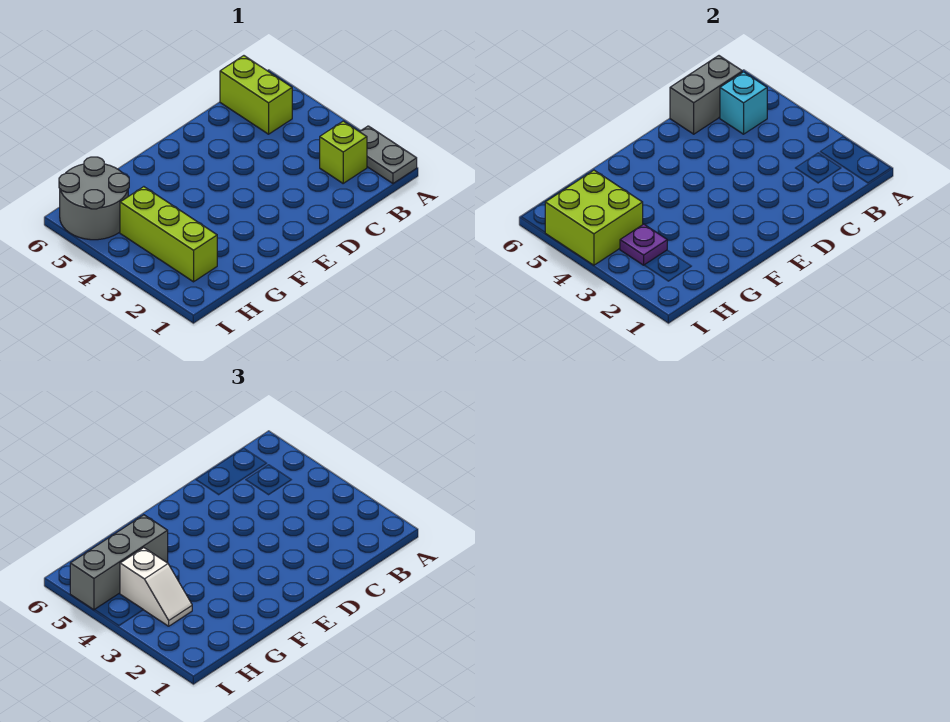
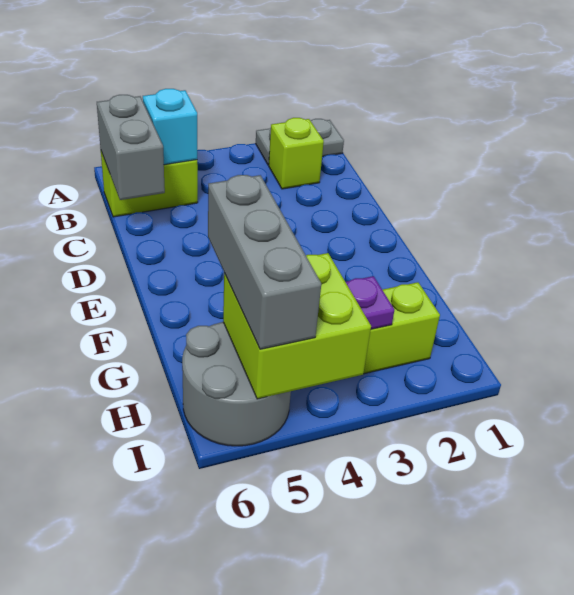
white slope H3:H4 level 3 top 4 -> none

